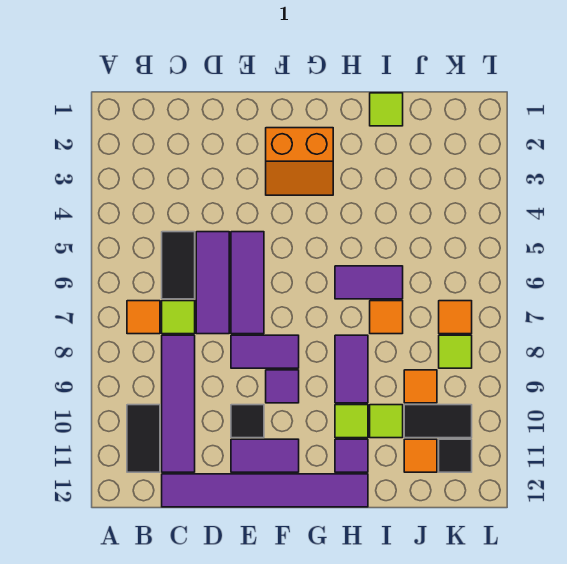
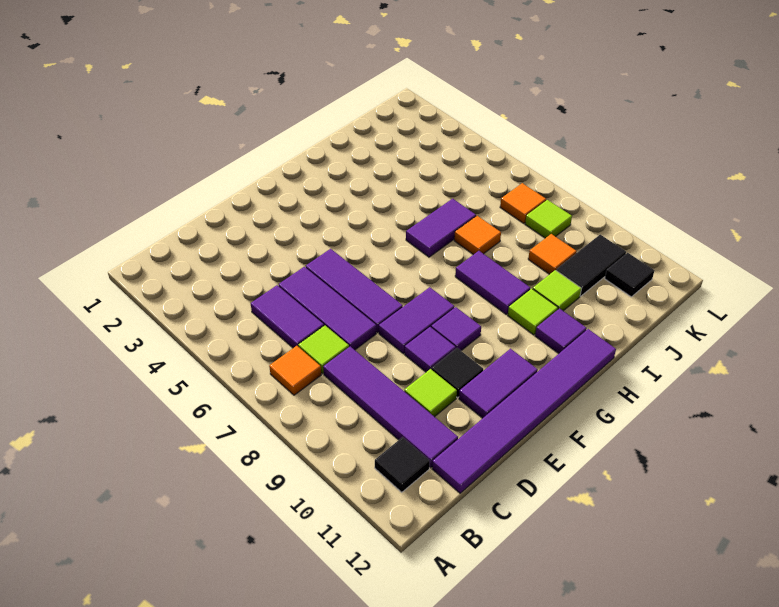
black tile B10:B11 level 1 -> black tile B11 level 1
black tile C5:C6 level 1 -> purple tile C5:C6 level 1
none -> purple tile E9 level 1
orange slope F2:G3 level 1 top 2 -> none
lime tile I1 level 1 -> lime tile D10 level 1
orange tile J11 level 1 -> none

